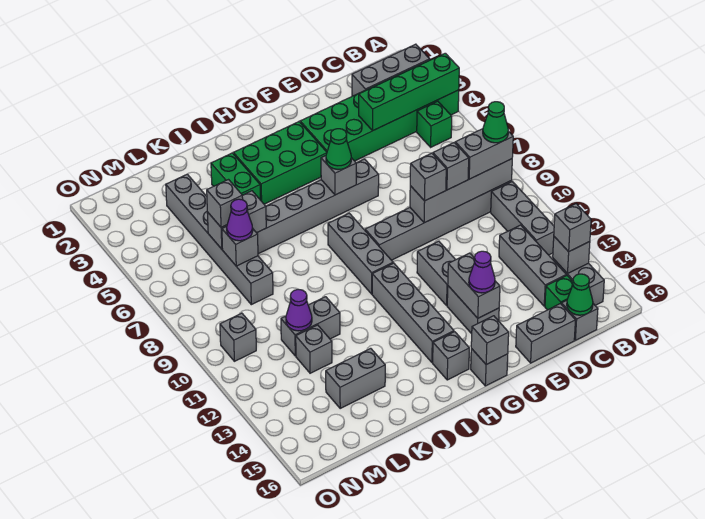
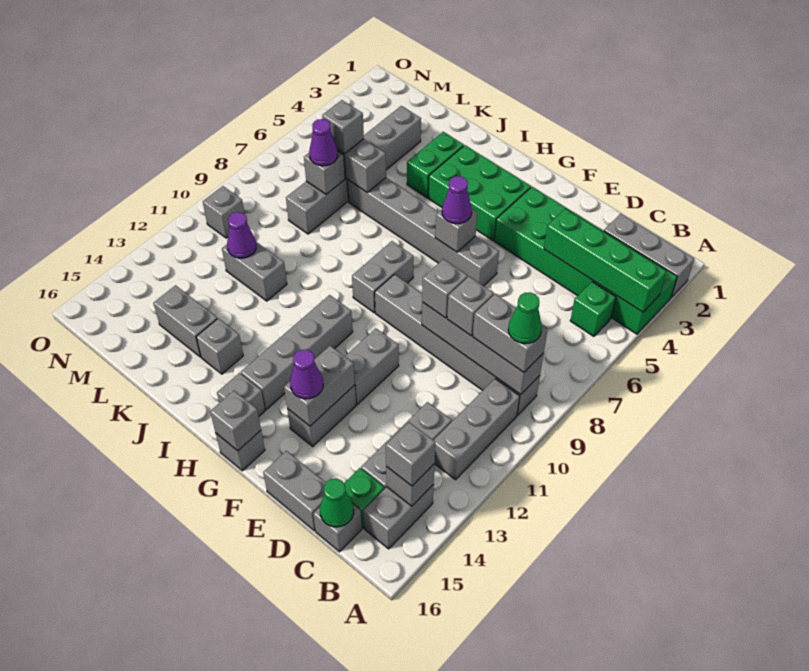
green cone G6 level 3 -> purple cone G6 level 3
grey brick H8:H10 level 1 -> grey brick H8:H9 level 1
grey brick L12 level 1 -> grey brick J14 level 1

